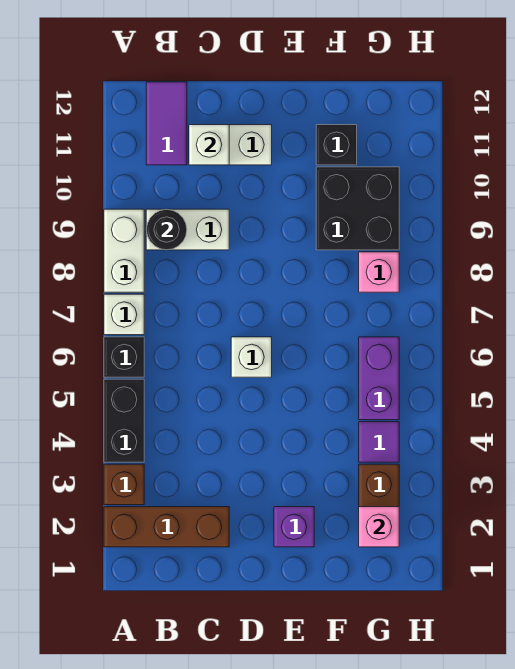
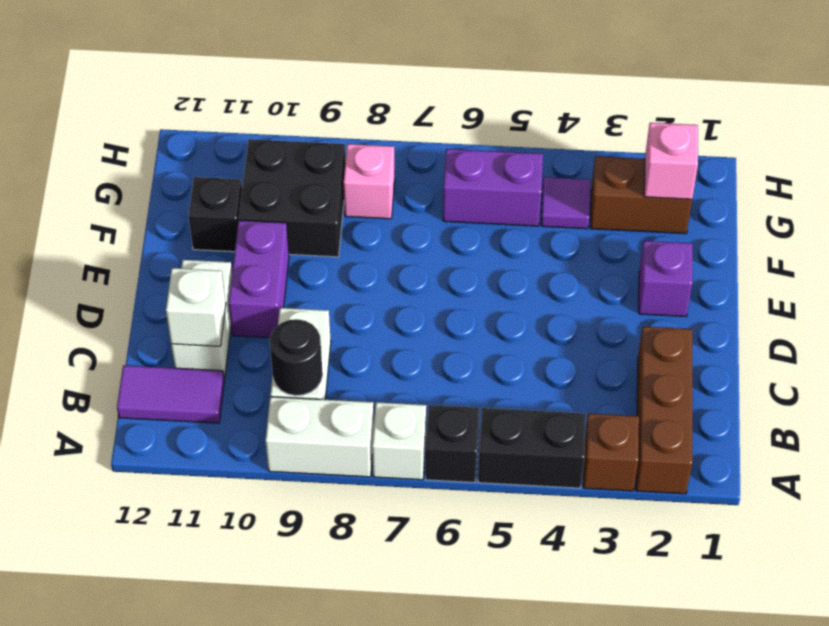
white brick D6 level 1 -> none
none -> purple brick D10:E10 level 1

